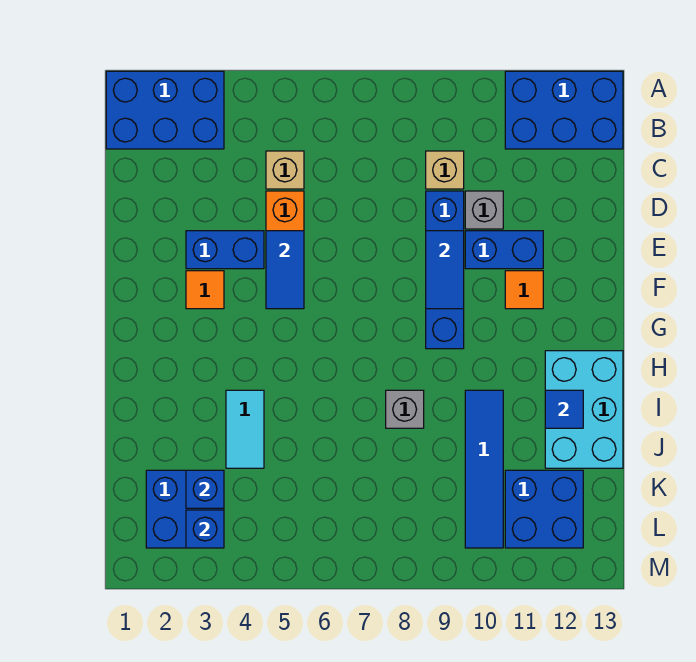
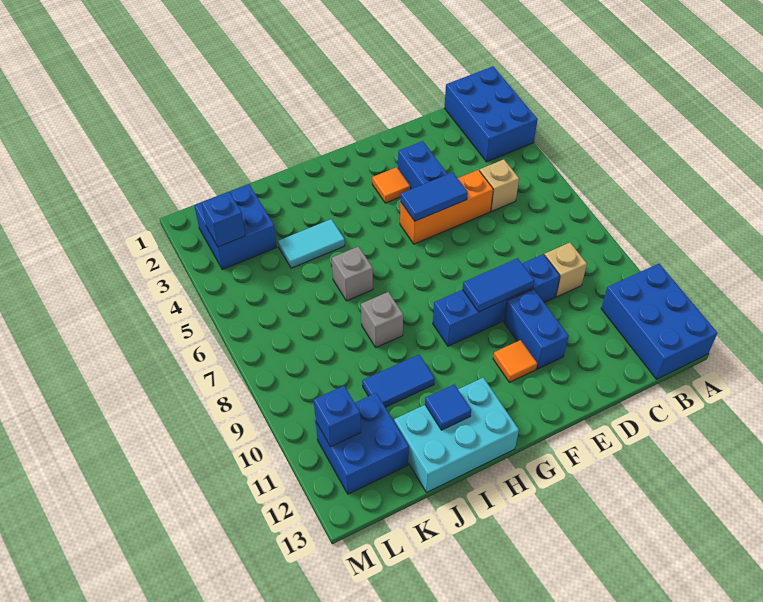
grey brick D10 level 1 -> grey brick I6 level 1
blue tile I10:L10 level 1 -> blue tile I10:J10 level 1
blue brick K3 level 2 -> blue brick L11 level 2

